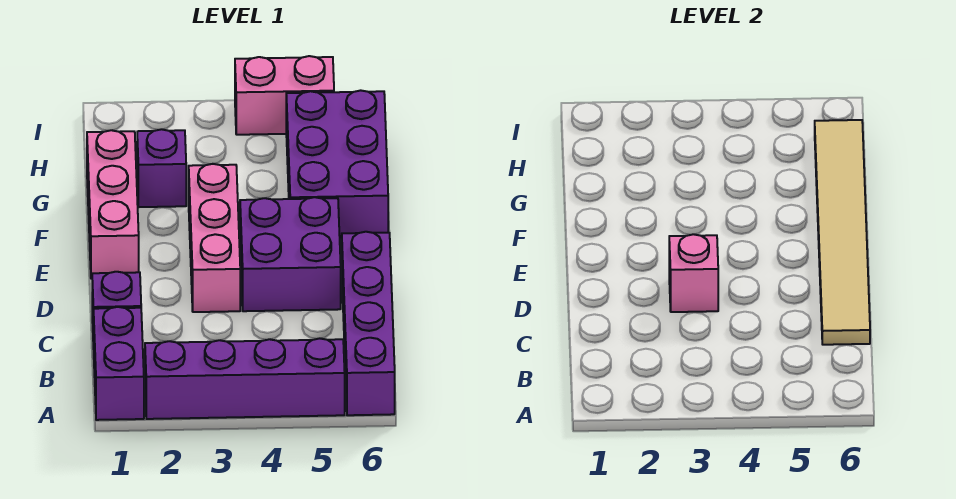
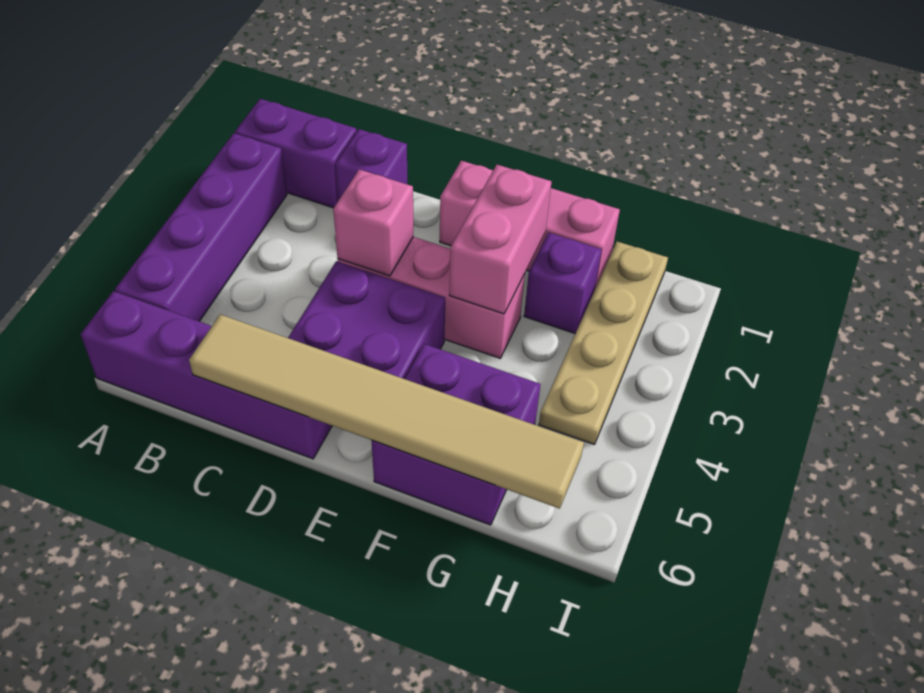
purple brick F5:H6 level 1 -> purple brick F5:G6 level 1
none -> tan plate H1:H4 level 1
pink brick I4:I5 level 1 -> pink brick F2:F3 level 2

